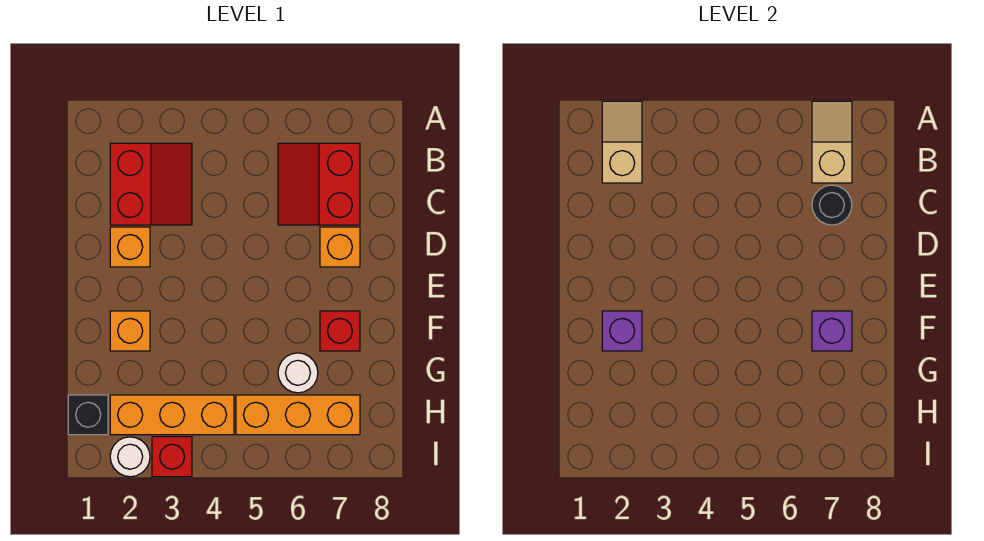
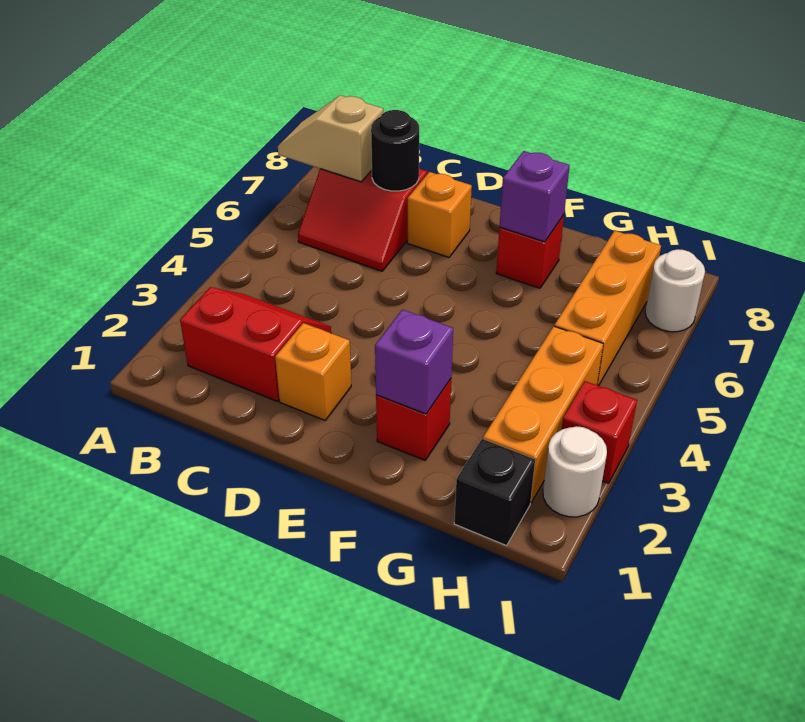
tan slope A2:B2 level 2 top B -> none
orange brick F2 level 1 -> red brick F2 level 1
white round brick G6 level 1 -> white round brick I7 level 1

